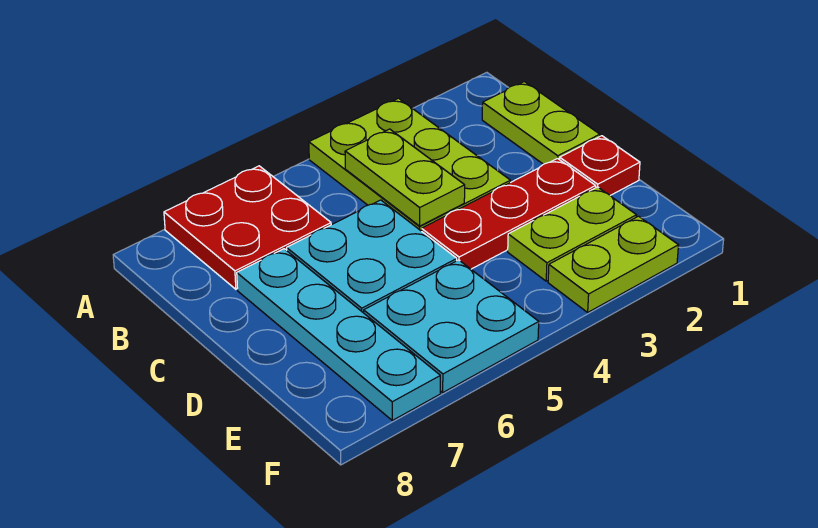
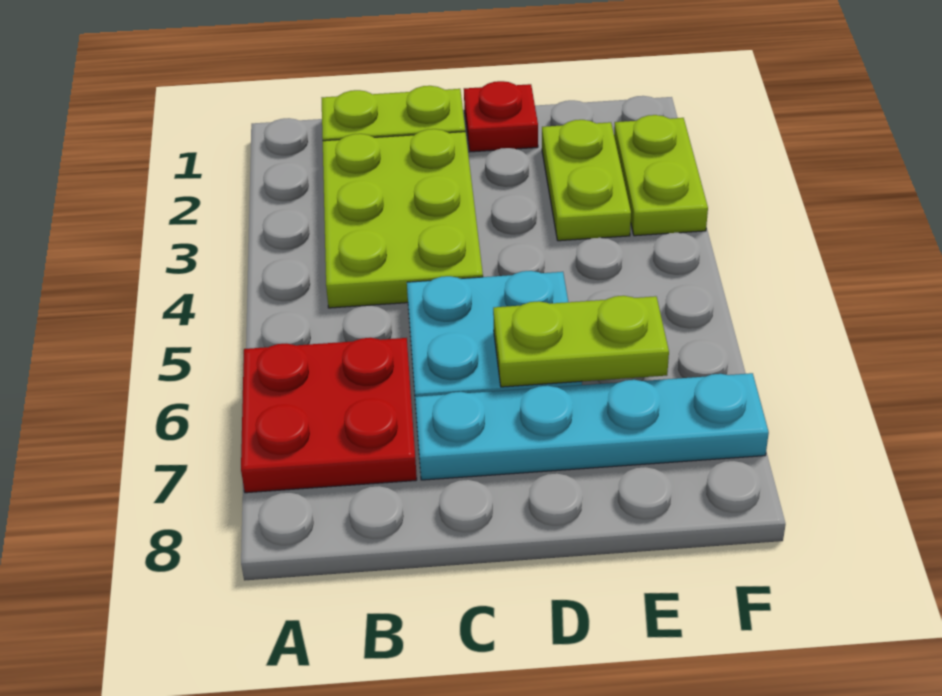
lime plate A3:C4 level 1 -> lime plate B2:C4 level 1
lime plate B4:C4 level 2 -> lime plate D6:E6 level 2
red plate D2:D4 level 1 -> none
cyan plate E5:F6 level 1 -> none

